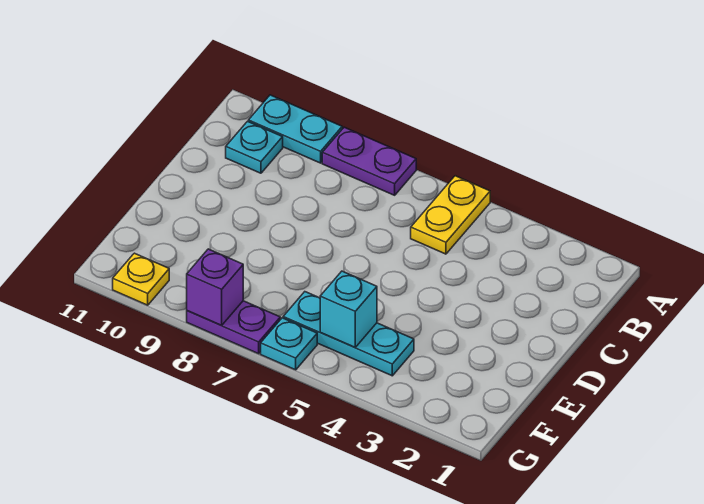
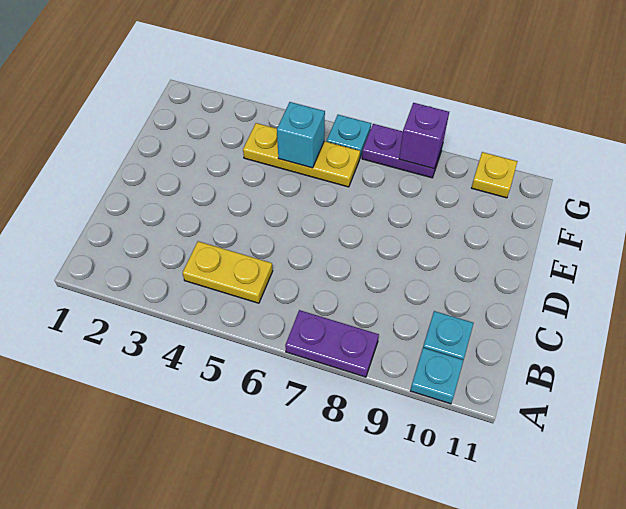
yellow plate A5:B5 level 1 -> yellow plate B4:B5 level 1
cyan plate A9:A10 level 1 -> cyan plate A10 level 1
cyan plate F4:F6 level 1 -> yellow plate F4:F6 level 1

